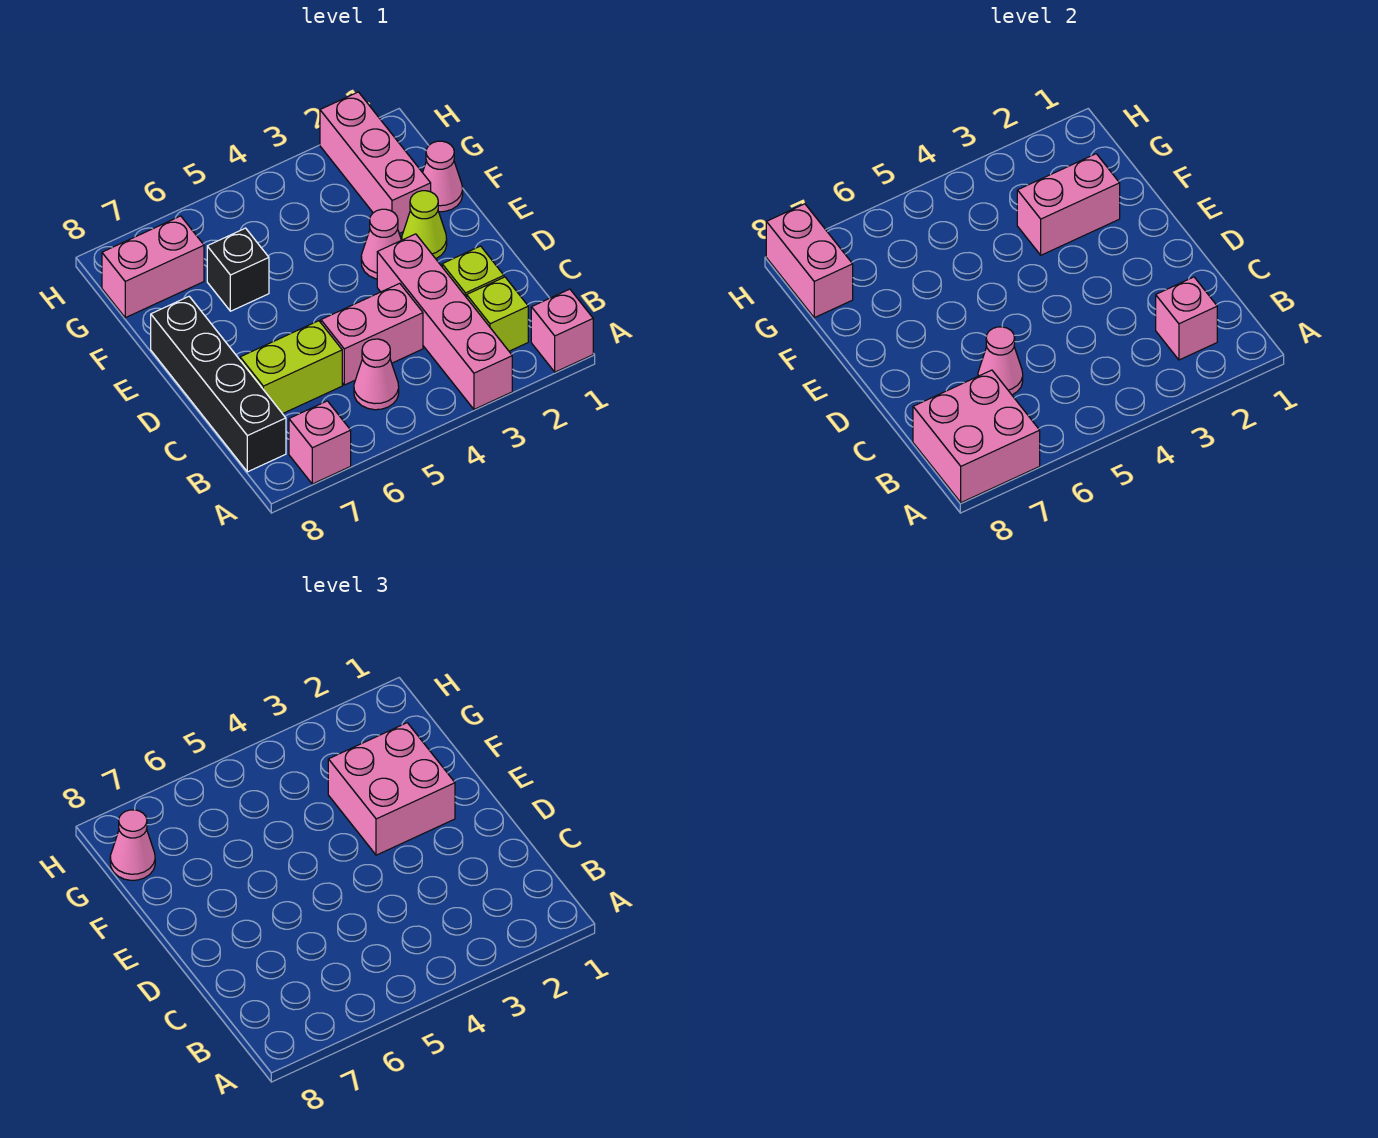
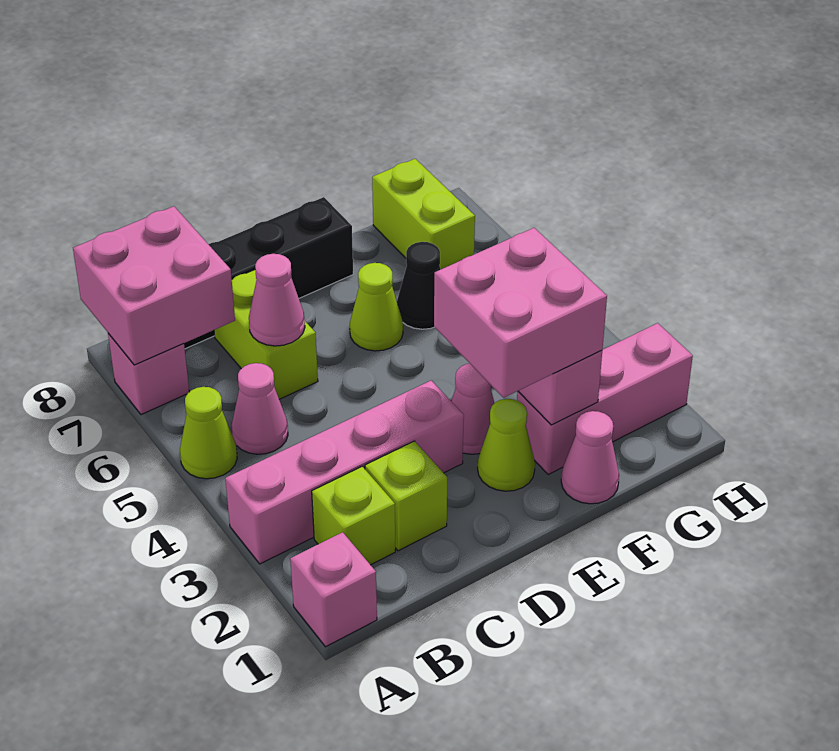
none -> lime cone A5 level 1
pink brick B2 level 2 -> none
pink brick C4:C5 level 1 -> none
none -> lime cone E6 level 1
black brick F6 level 1 -> black cone F6 level 1
pink brick G7:G8 level 1 -> lime brick G7:G8 level 1
pink brick G8:H8 level 2 -> none
pink cone G8 level 3 -> none

